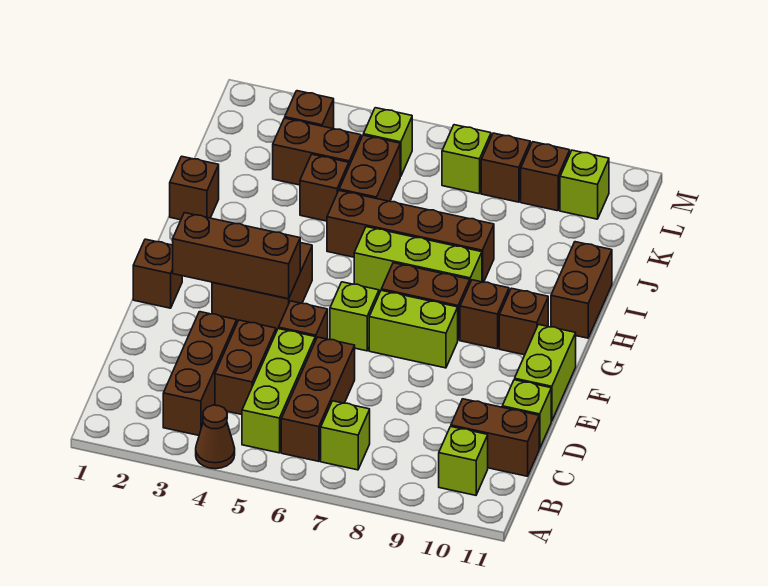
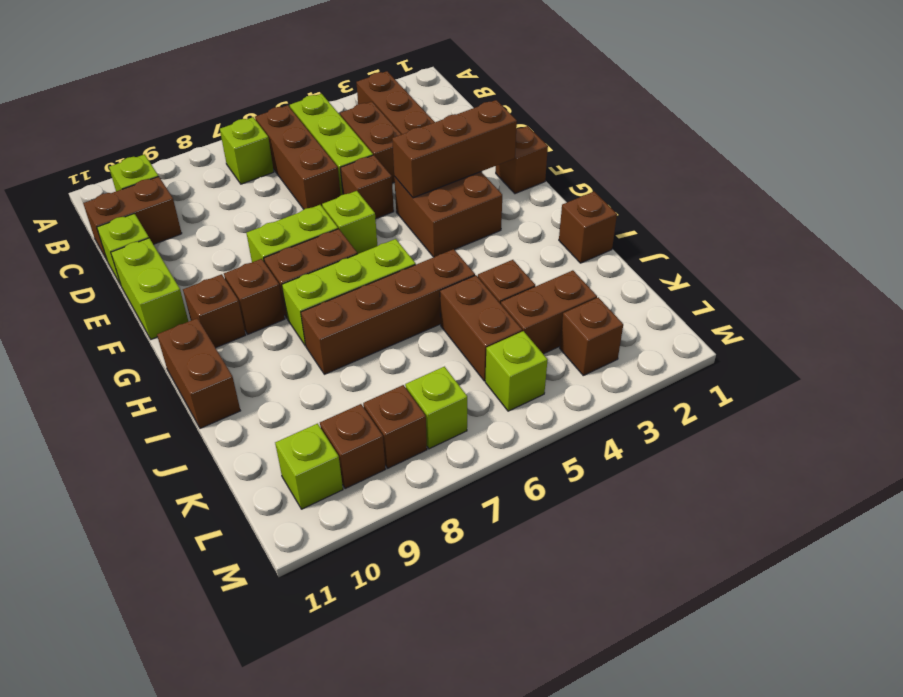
brown cone A4 level 1 -> none

